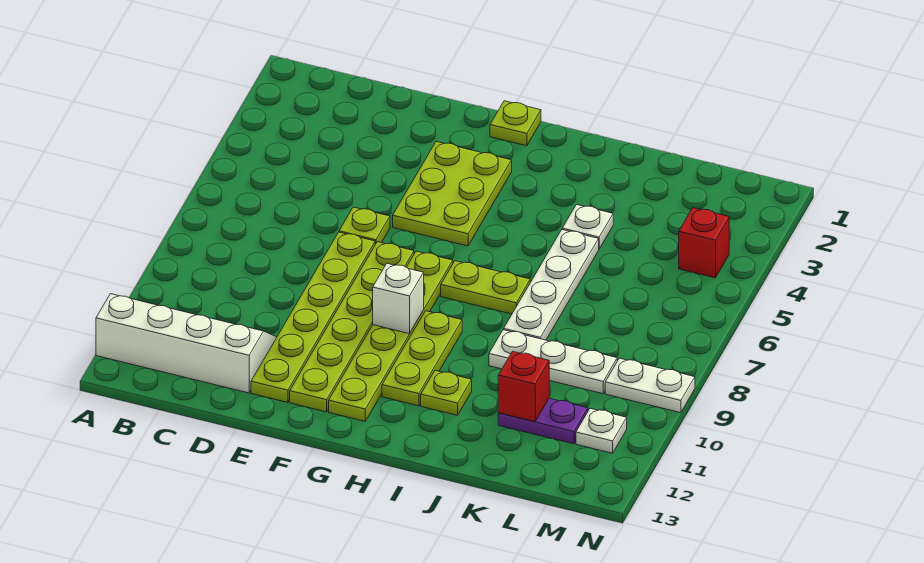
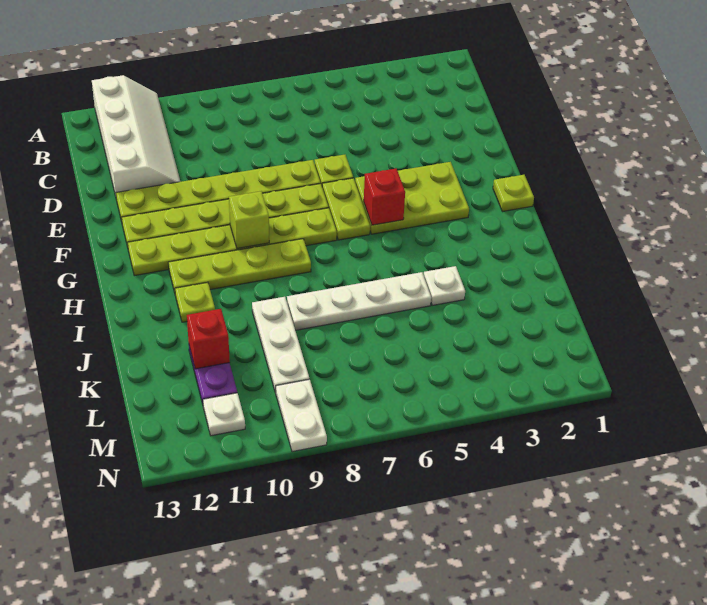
white brick G9 level 2 -> lime brick G9 level 2
lime plate H7:I7 level 1 -> lime plate F6:G6 level 1
lime plate H9:H11 level 1 -> lime plate H8:H11 level 1
red brick M4 level 1 -> red brick G5 level 2

